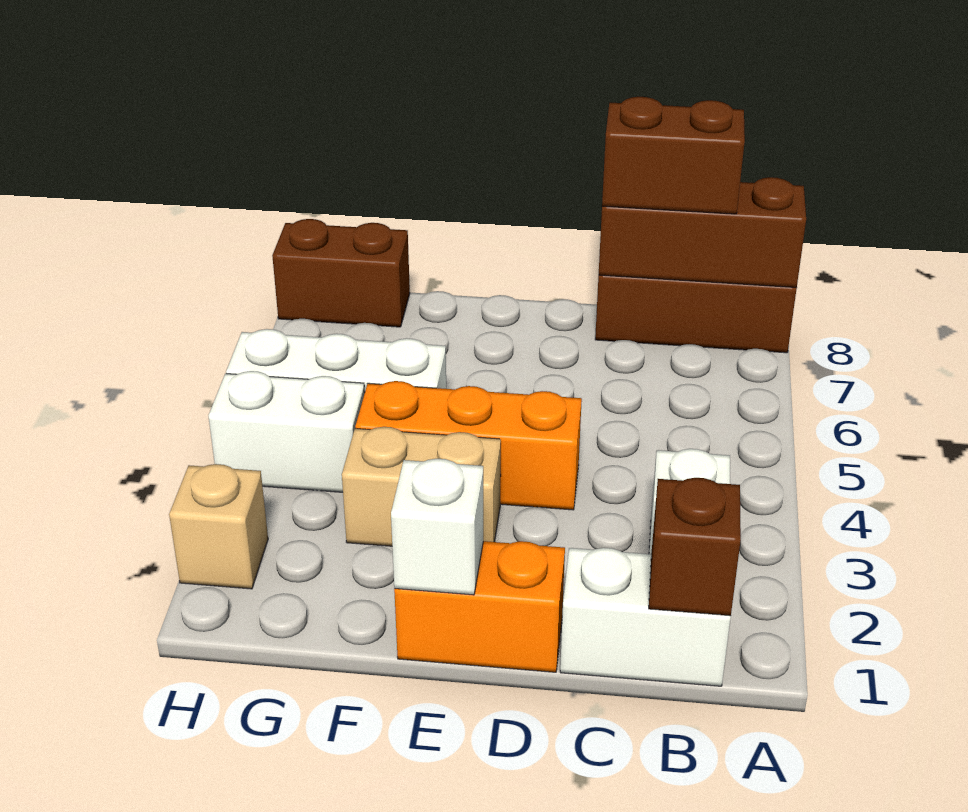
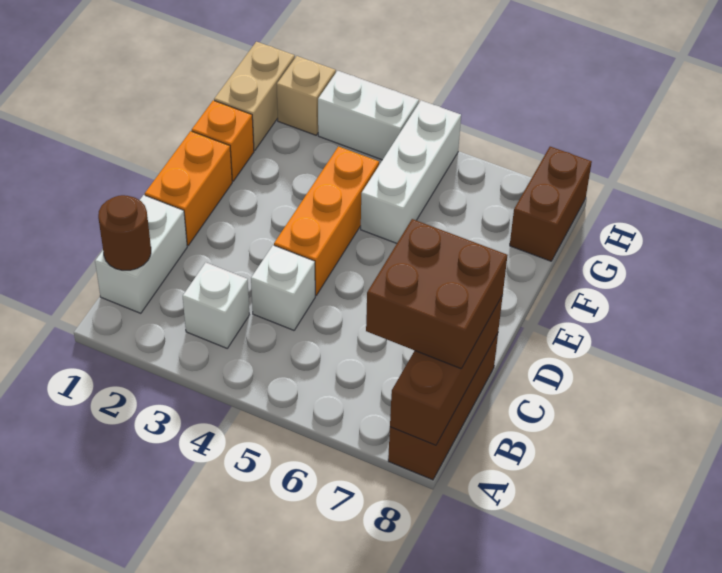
brown brick B1 level 2 -> brown round brick B1 level 2
brown brick B8:C8 level 3 -> brown brick B7:C8 level 3
white brick E1 level 2 -> white brick C4 level 1
tan brick E3:F3 level 1 -> tan brick G1:H1 level 1
none -> orange brick F1 level 1
white brick G4:H4 level 1 -> white brick H3:H4 level 1

